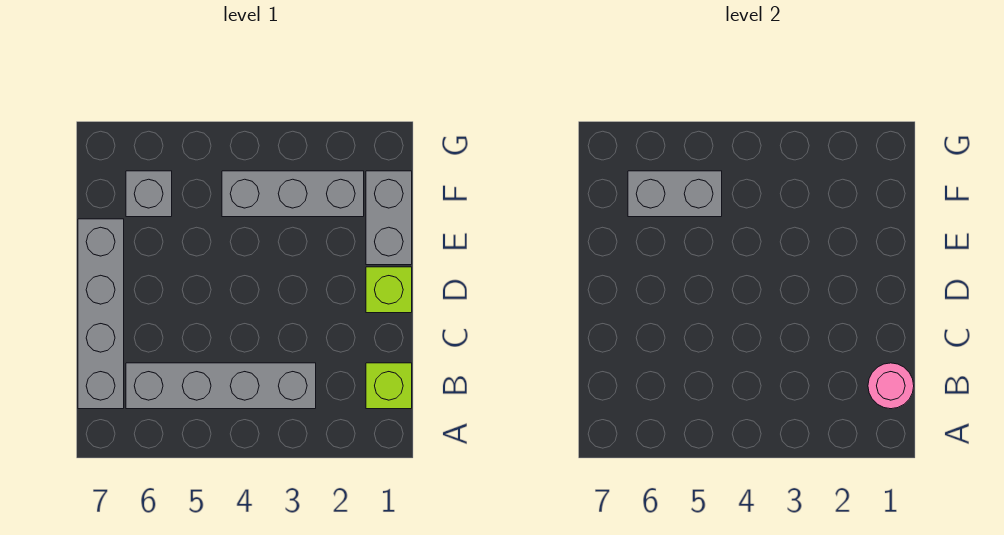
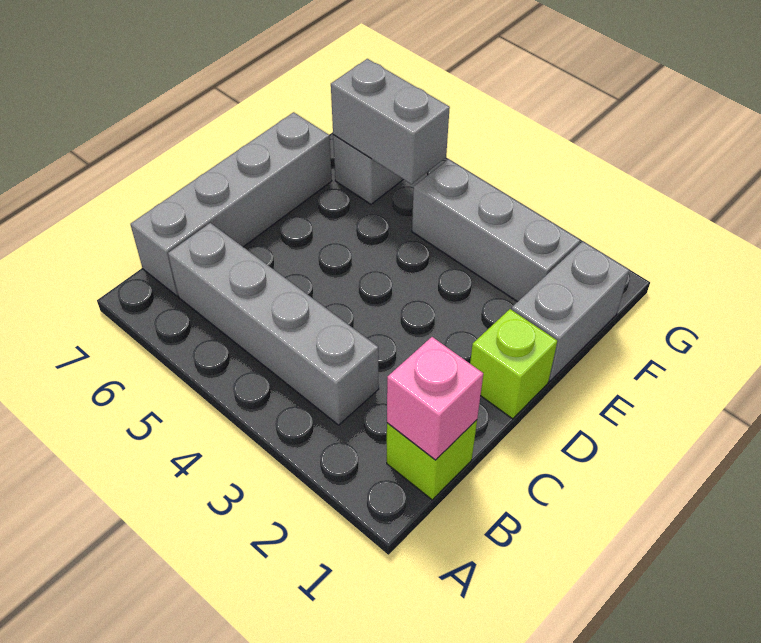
pink round brick B1 level 2 -> pink brick B1 level 2

